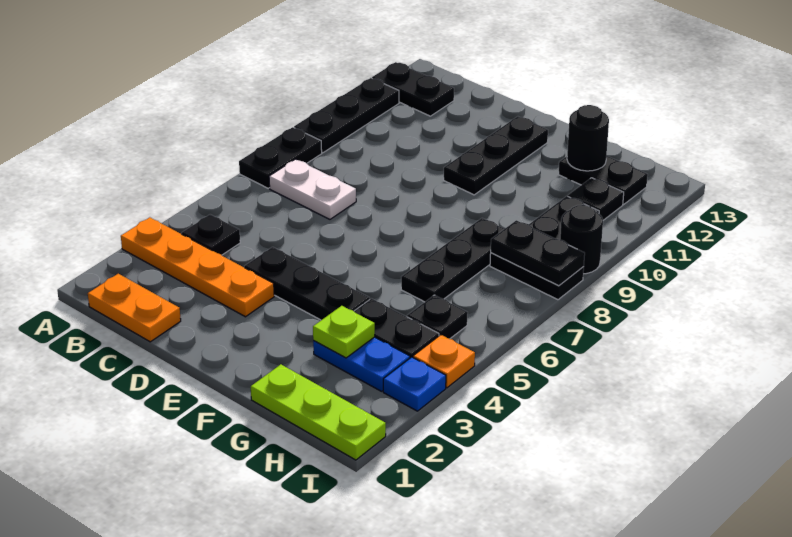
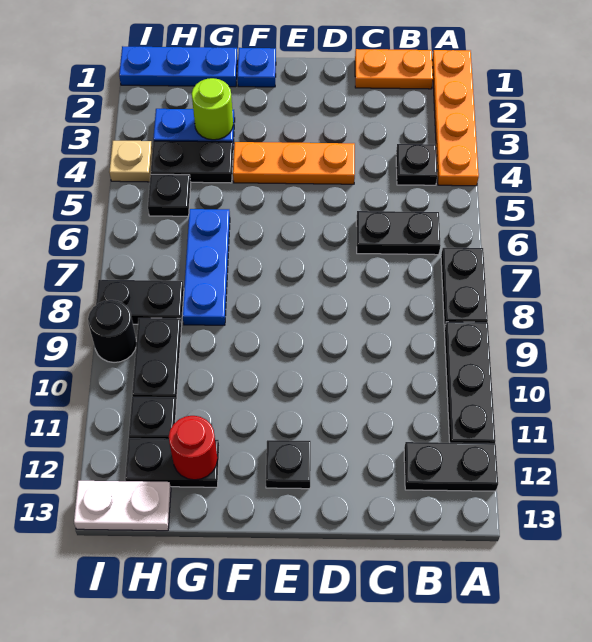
orange plate A3:D3 level 1 -> orange plate A1:A4 level 1
white plate B7:C7 level 1 -> white plate H13:I13 level 1
black plate D4:F4 level 1 -> orange plate D4:F4 level 1
black plate E10:E12 level 1 -> black plate E12 level 1
lime plate G1:I1 level 1 -> blue plate G1:I1 level 1
lime plate G3 level 2 -> lime round brick G3 level 2
black plate G6:G8 level 1 -> blue plate G6:G8 level 1
black round brick G12 level 2 -> red round brick G12 level 2
black plate H8:I8 level 2 -> black plate B6:C6 level 1
blue plate I3 level 1 -> blue plate F1 level 1
orange plate I4 level 1 -> tan plate I4 level 1

